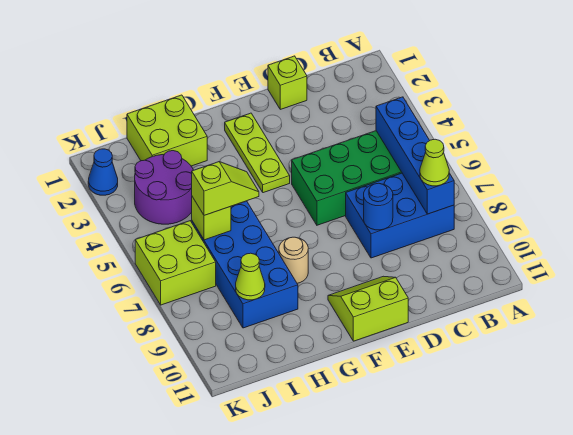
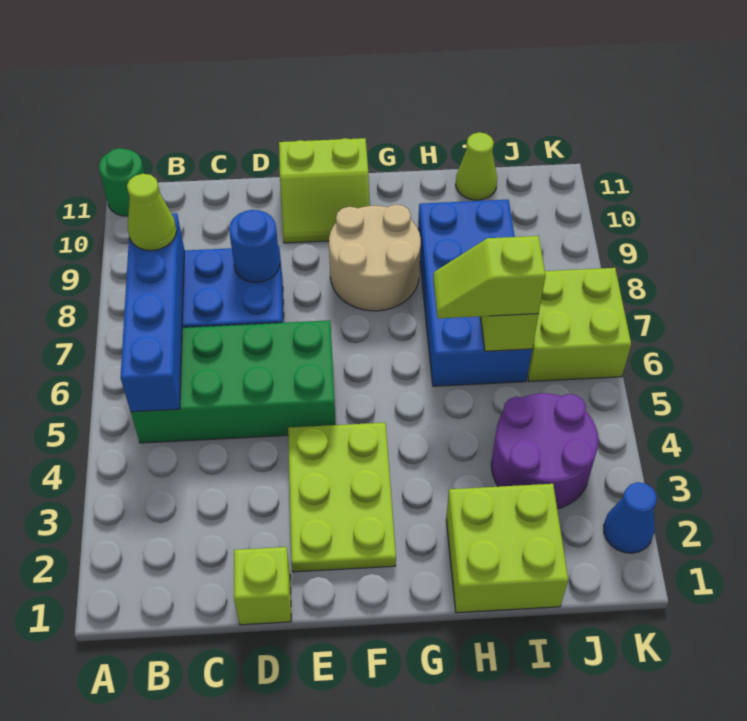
none -> green round brick A11 level 1
lime plate F2:F4 level 1 -> lime plate E2:F4 level 1
tan round brick G8 level 1 -> tan round brick F8:G9 level 1
lime cone I9 level 2 -> lime cone I11 level 1

